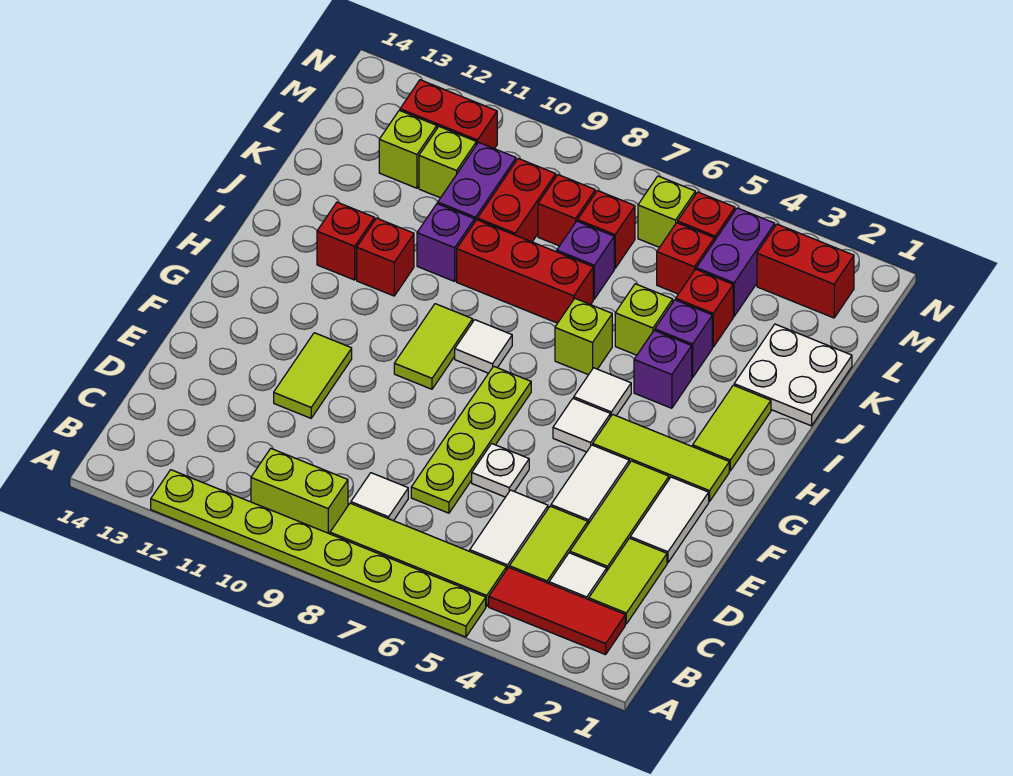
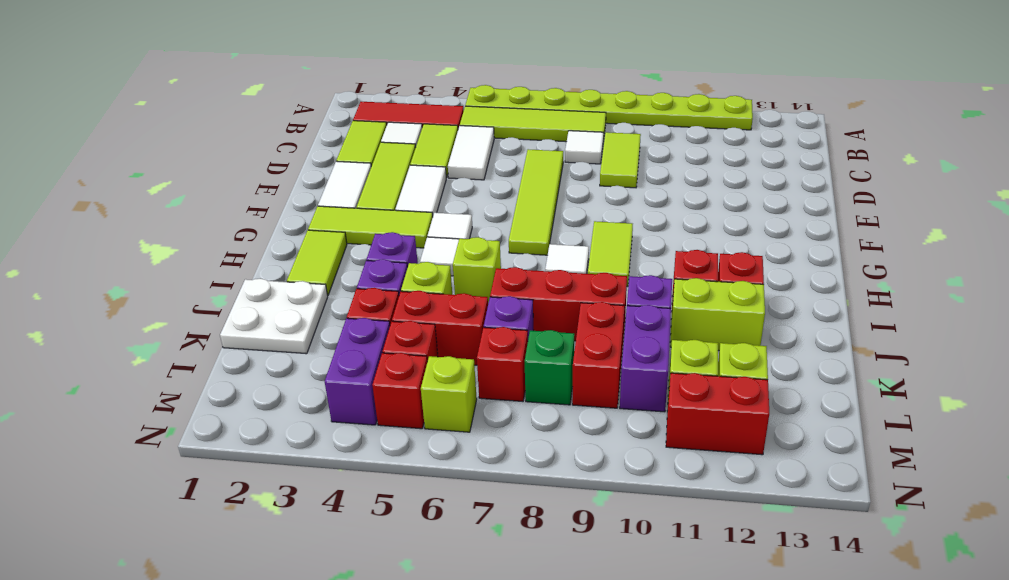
lime brick B9:B10 level 1 -> lime brick J11:J12 level 1
lime plate D7:G7 level 1 -> lime tile D7:G7 level 1
white plate E6 level 1 -> none
lime tile E11:F11 level 1 -> lime tile C9:D9 level 1
red brick L8 level 1 -> green brick L8 level 1
red brick M2:M3 level 1 -> red brick K5:K6 level 1

